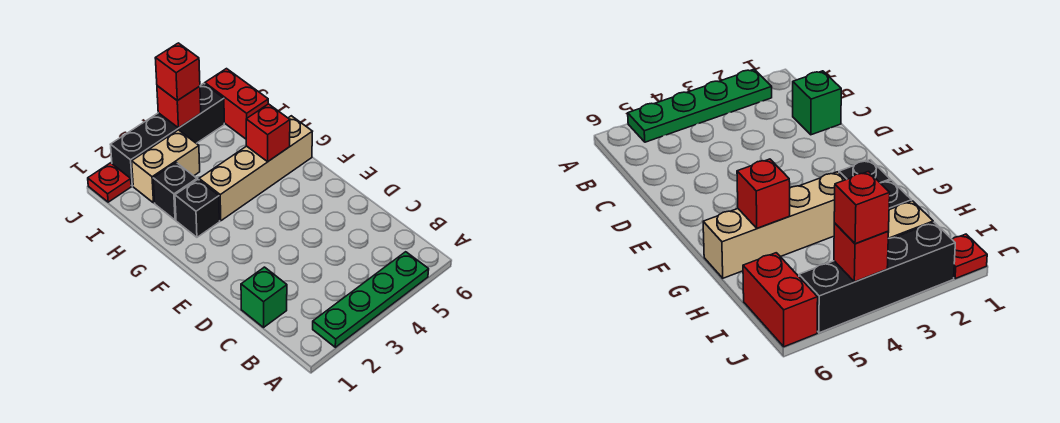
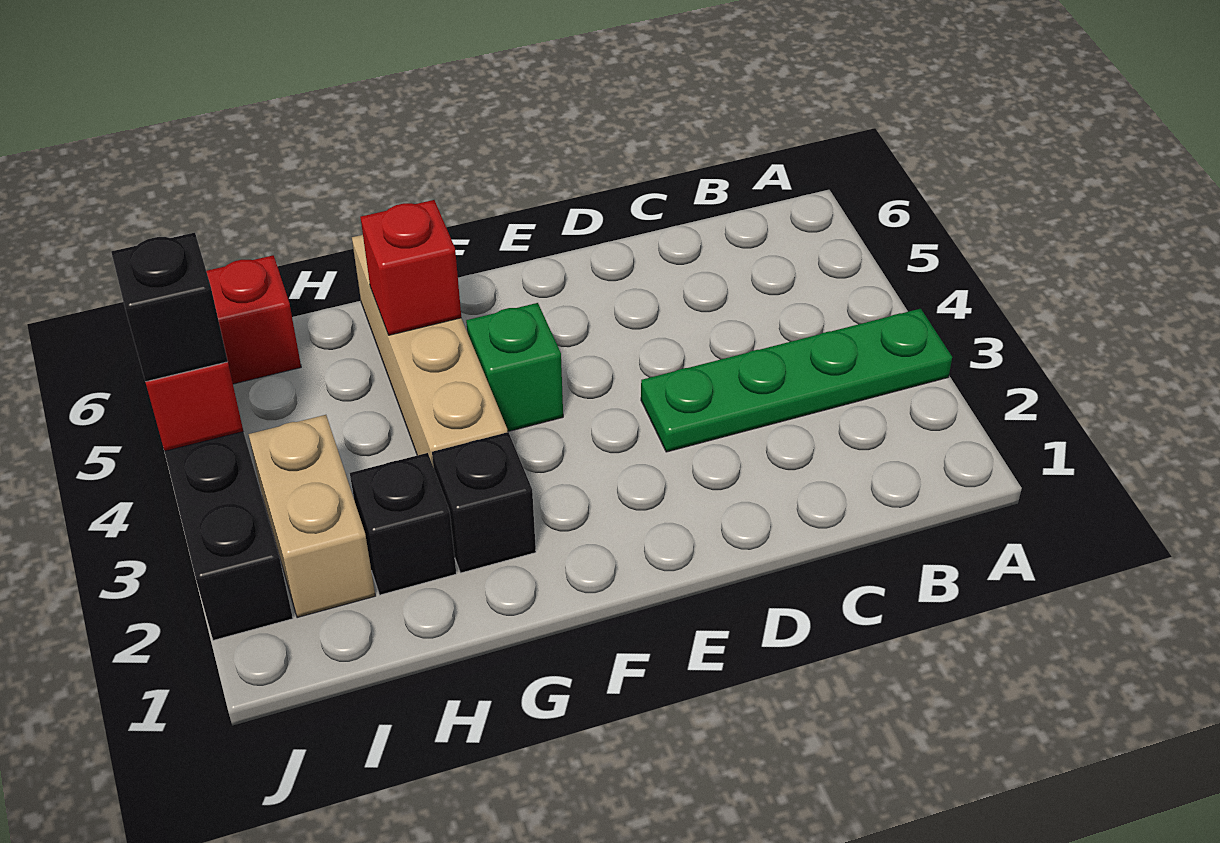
green plate A2:A5 level 1 -> green plate A3:D3 level 1
green brick C1 level 1 -> green brick F4 level 1
red plate J1 level 1 -> none
red brick J4 level 3 -> black brick J4 level 3

